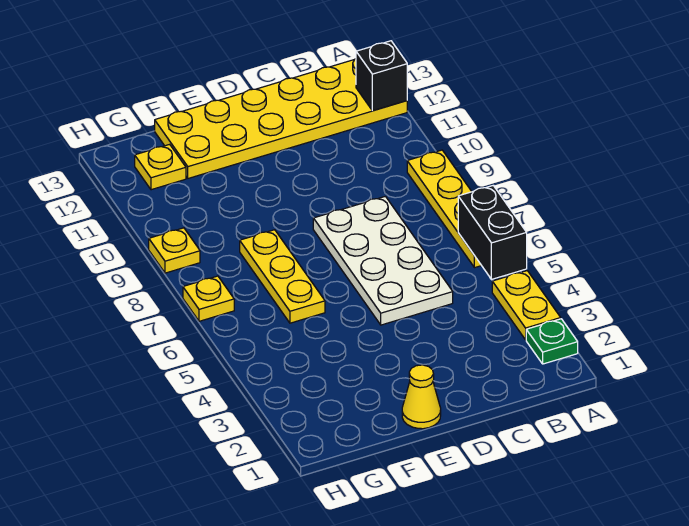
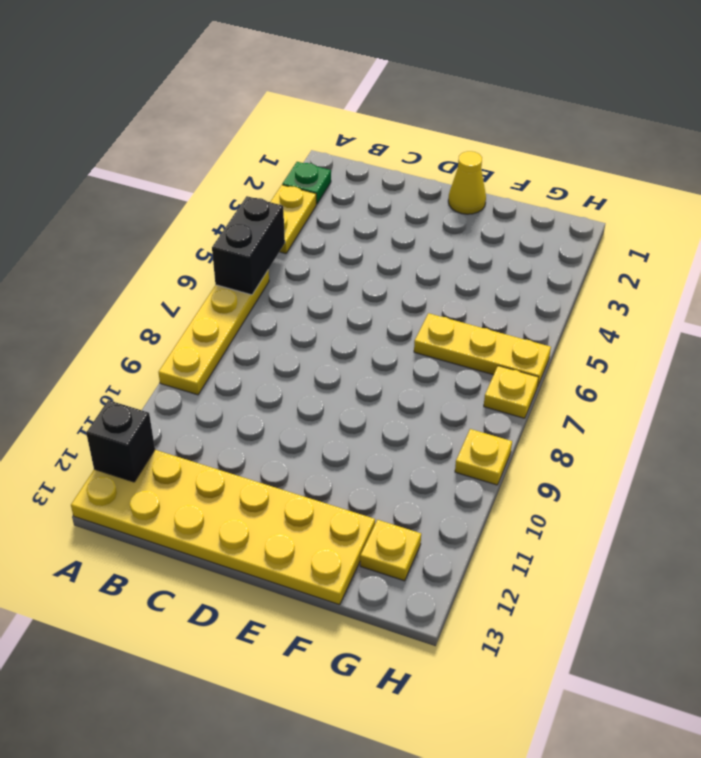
white plate C5:D8 level 1 -> none
yellow plate F6:F8 level 1 -> yellow plate F6:H6 level 1

